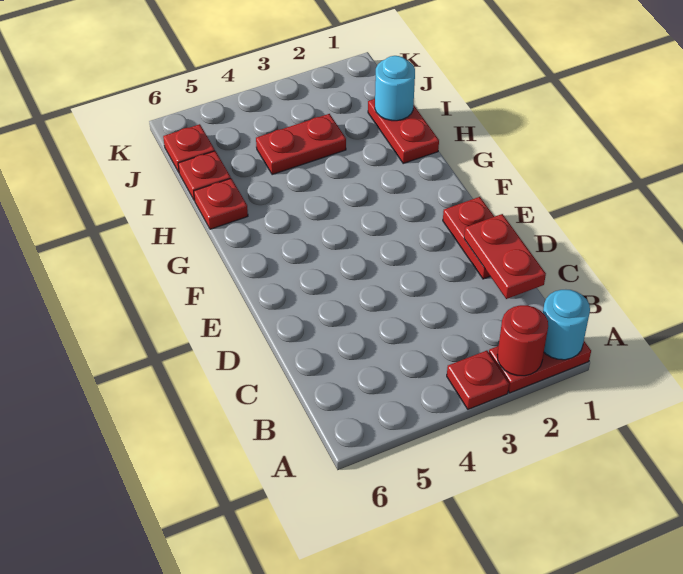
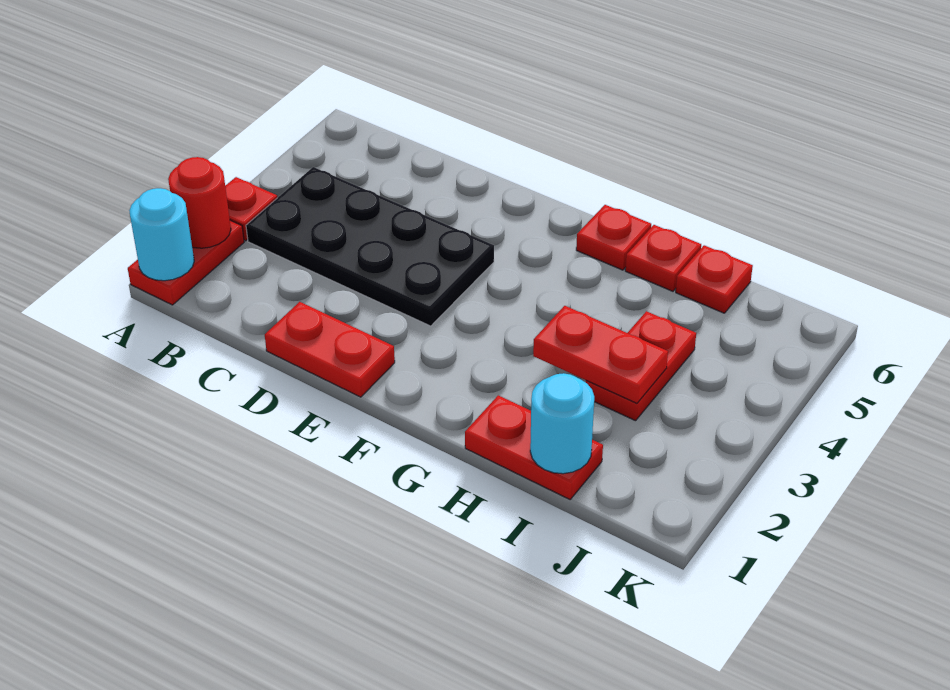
none -> black plate B3:E4 level 1
red plate C1:D1 level 2 -> red plate H3:I3 level 2
red plate J6 level 1 -> red plate G6 level 1

